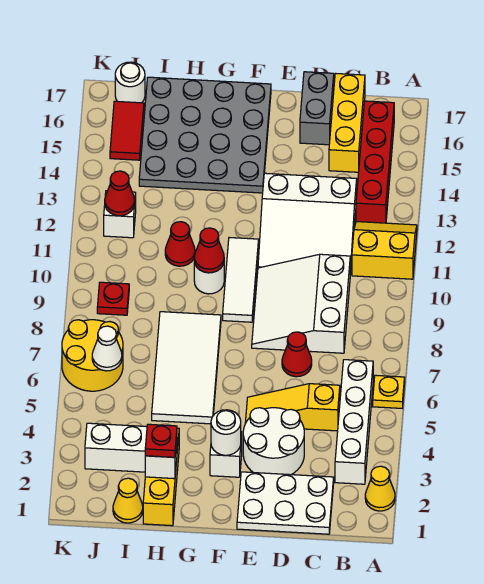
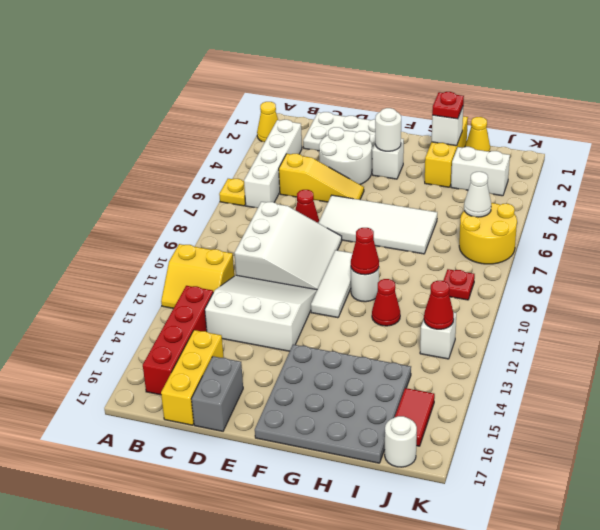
white tile G5:H8 level 1 -> white tile E6:H7 level 1

